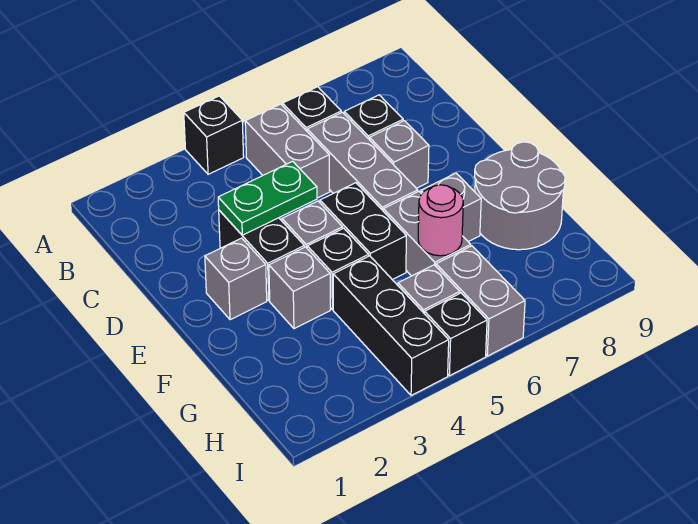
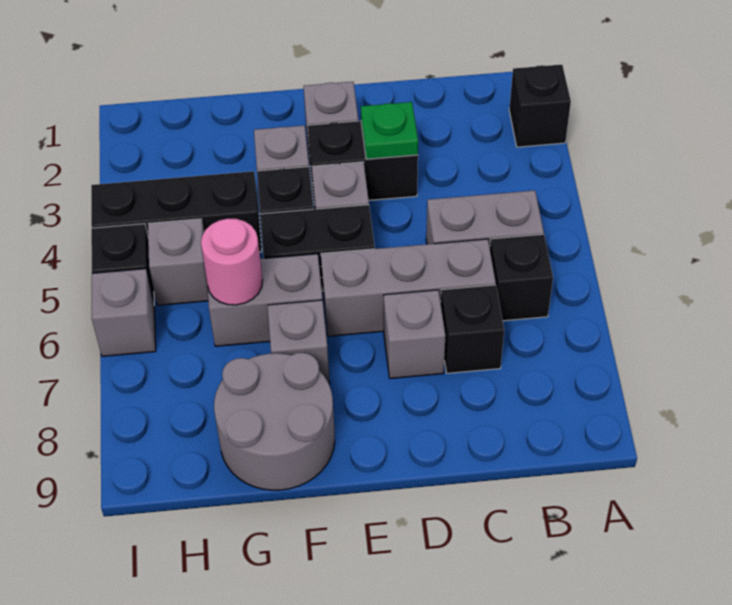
black brick A4 level 1 -> black brick A2 level 1
green plate D3:D4 level 2 -> green plate D3 level 2
grey brick H6:I6 level 1 -> grey brick I6 level 1

